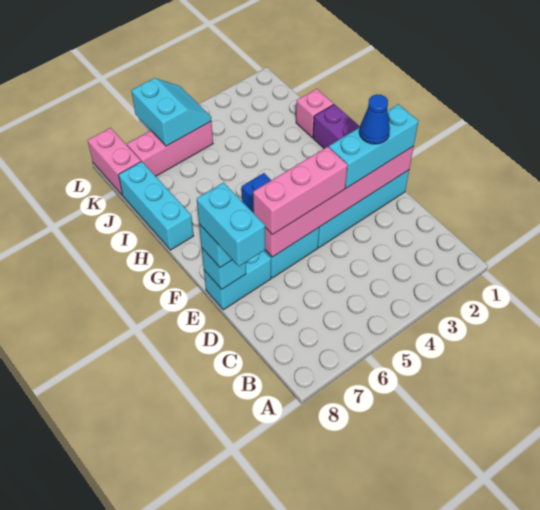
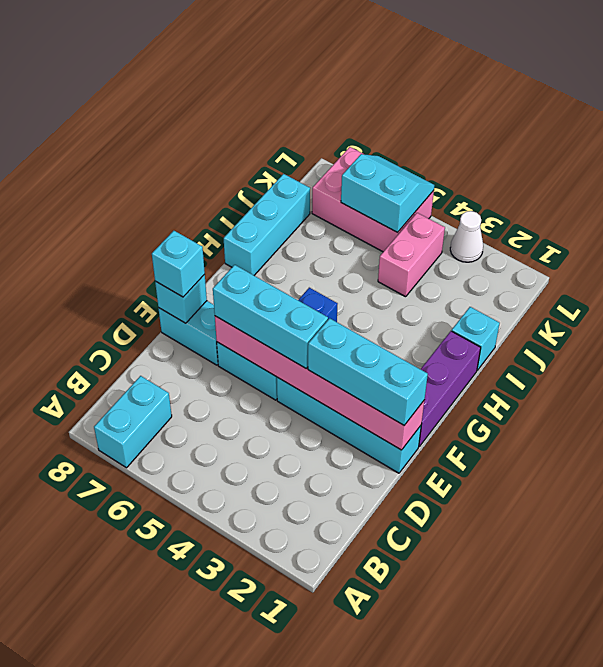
cyan brick D8:E8 level 4 -> cyan brick A7:B7 level 1
blue cone E2 level 4 -> none
pink brick E4:E6 level 3 -> cyan brick E4:E6 level 3
pink brick I1 level 1 -> cyan brick I1 level 1
pink brick K5:K7 level 1 -> pink brick K5:L7 level 1
cyan slope K5:L6 level 2 top 6 -> cyan slope K5:L6 level 2 top K
pink brick K8:L8 level 1 -> pink brick J4:K4 level 1
none -> white cone L3 level 1

